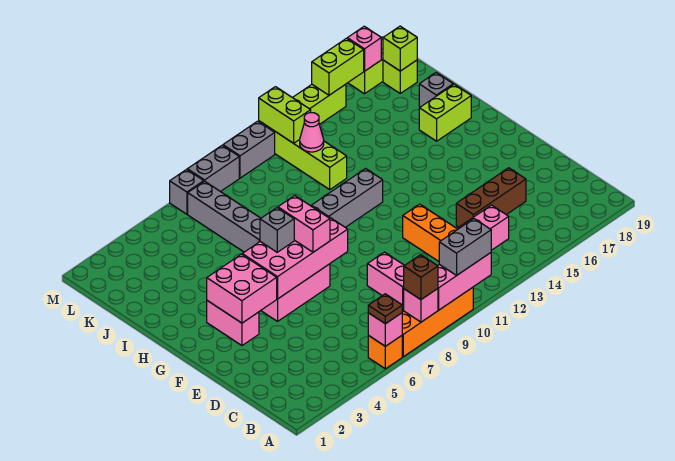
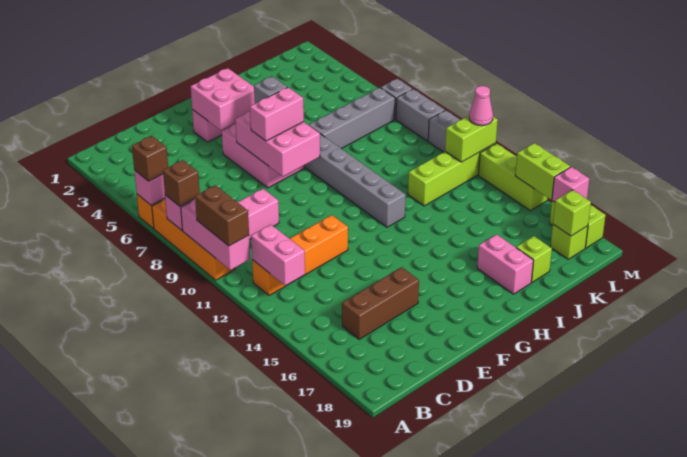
brown plate A6 level 3 -> brown brick A6 level 3
grey brick A10:A11 level 3 -> brown brick A10:A11 level 3
brown brick D14:D16 level 1 -> brown brick C16:E16 level 1
pink brick F5:G8 level 2 -> pink brick F6:G8 level 2
lime brick I17:I18 level 1 -> pink brick I17:I18 level 1
grey brick J18 level 1 -> lime brick J18 level 1
pink cone K12 level 2 -> pink cone M12 level 3

